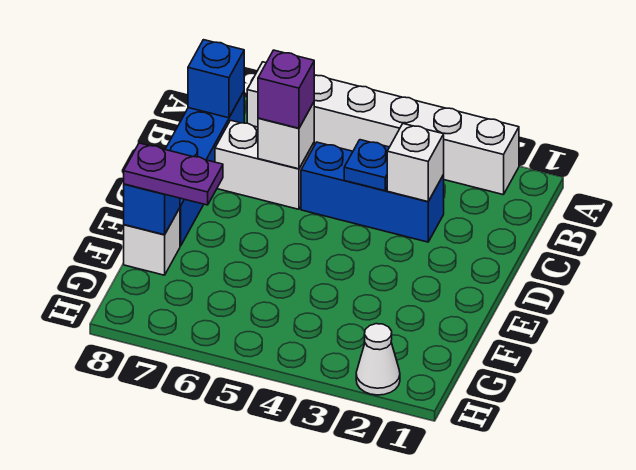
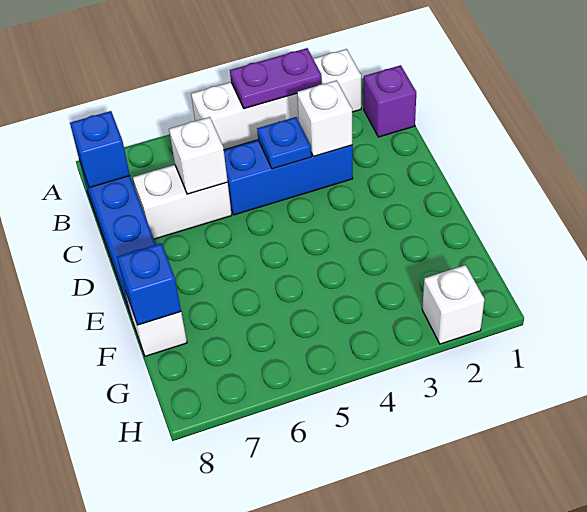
white brick A2:A7 level 1 -> white brick A2:A5 level 1
purple brick C6 level 3 -> purple brick B1 level 1
purple plate F7:F8 level 3 -> purple plate A3:A4 level 2
white cone H2 level 1 -> white brick H2 level 1

